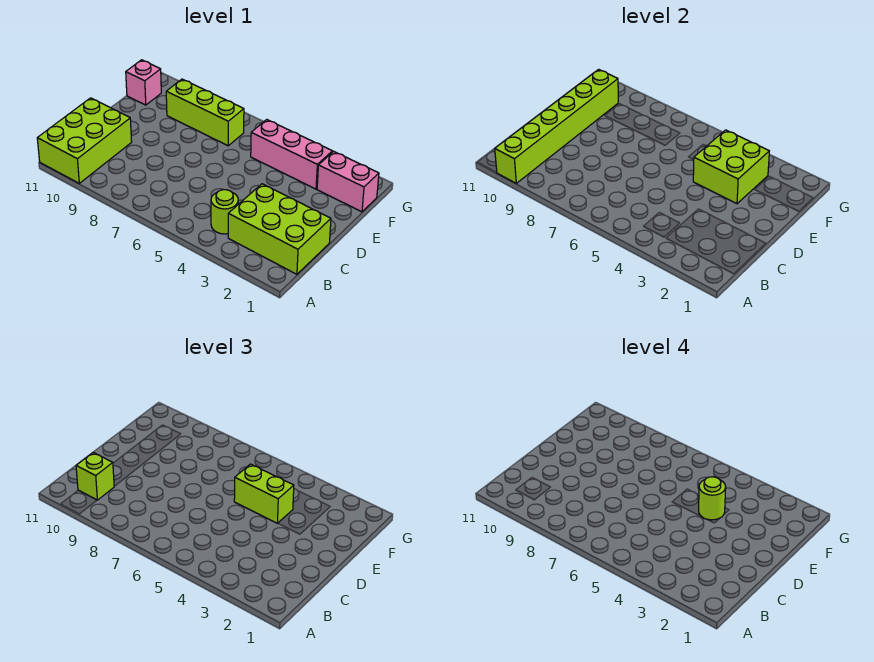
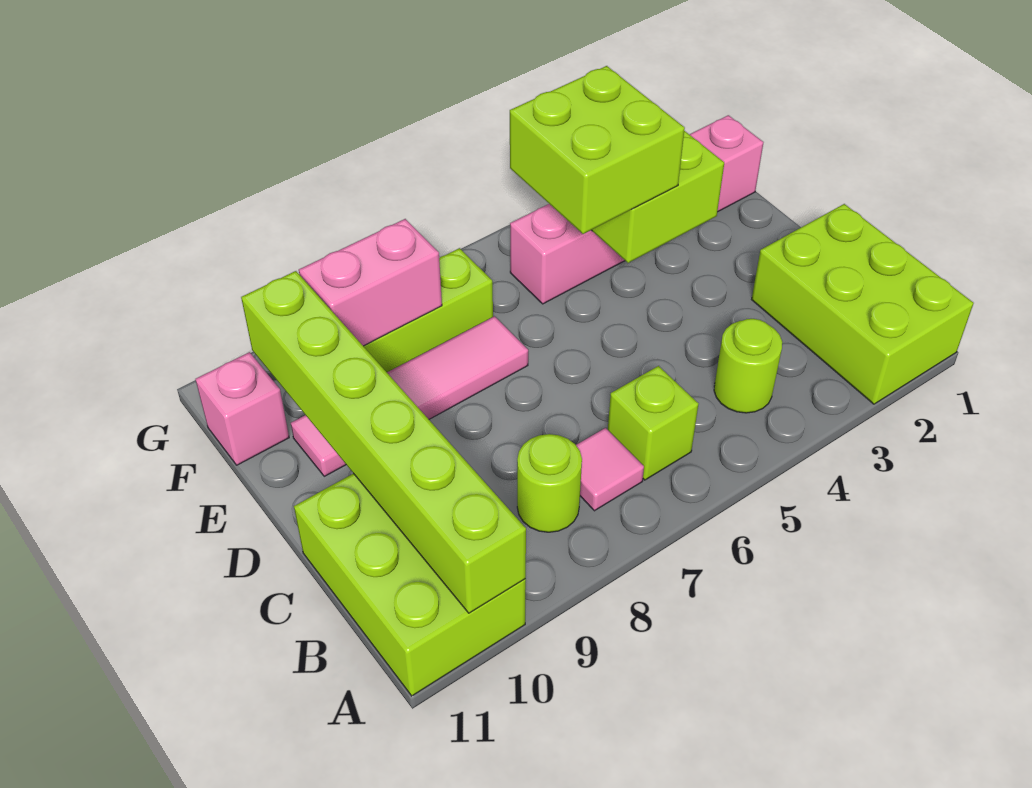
lime brick B1:C3 level 1 -> lime brick A1:C2 level 1
none -> pink tile B7 level 1
lime brick B10 level 3 -> lime brick B6 level 1
lime brick E4:E5 level 3 -> lime brick E4:F5 level 3
lime round brick E4 level 4 -> lime round brick B8 level 1
none -> pink tile E7:E10 level 1
none -> pink brick F8:F9 level 2

